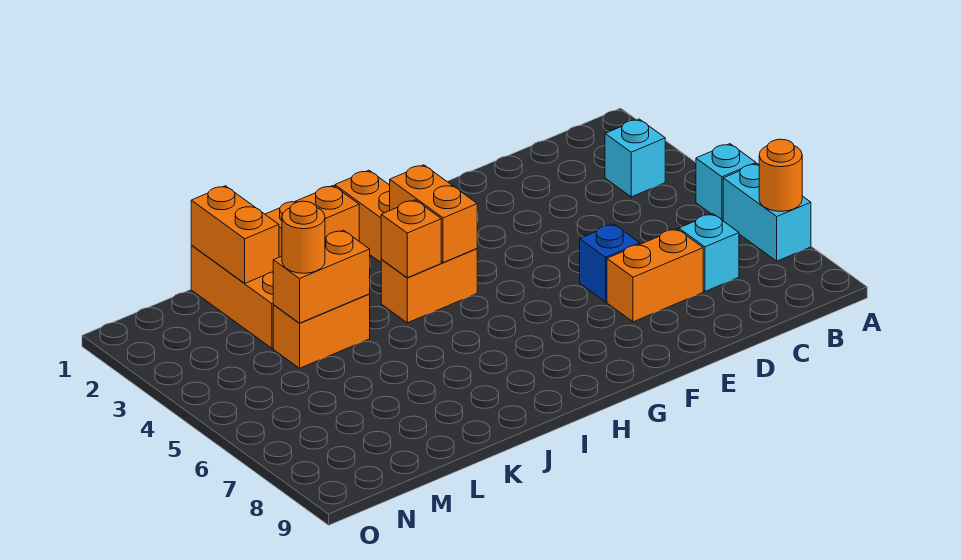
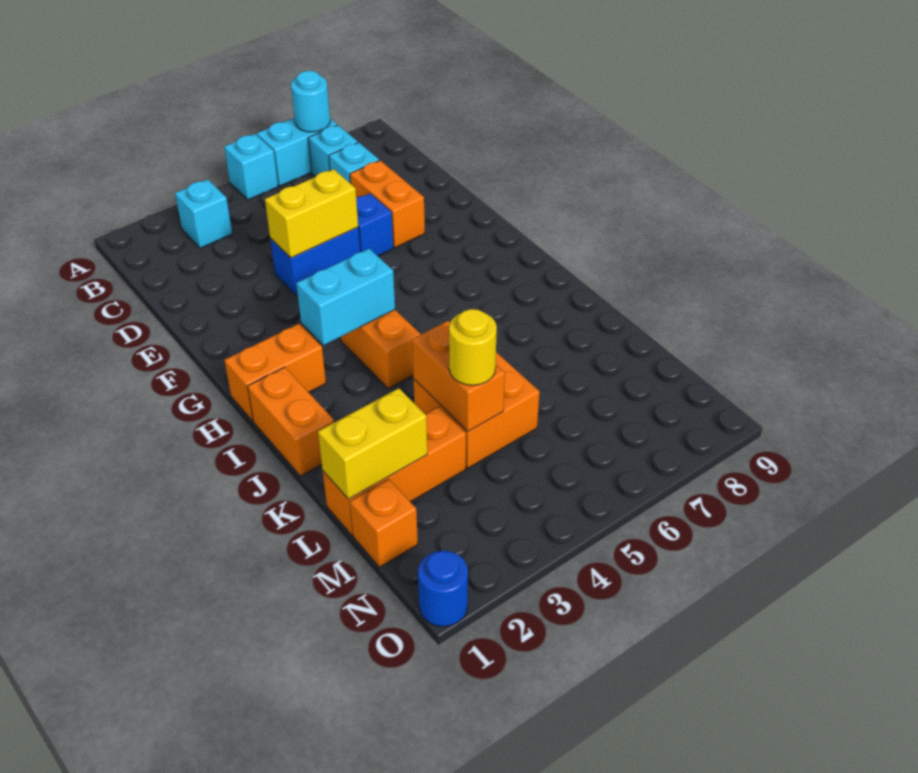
orange round brick A7 level 2 -> cyan round brick A7 level 2
none -> cyan brick B7 level 1
none -> blue brick E4:E5 level 1
none -> yellow brick E4:E5 level 2
orange brick H3:H4 level 2 -> cyan brick H3:H4 level 2
orange brick I4 level 2 -> orange brick M1 level 1
orange brick K4:L4 level 1 -> orange brick K4:L5 level 1
orange brick L1:L2 level 2 -> yellow brick L1:L2 level 2
orange round brick L4 level 3 -> yellow round brick L4 level 3
none -> blue round brick O1 level 1

